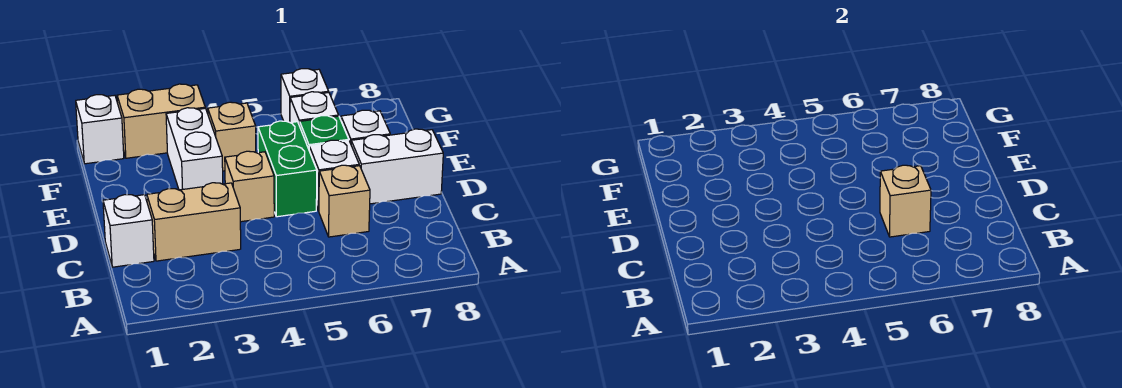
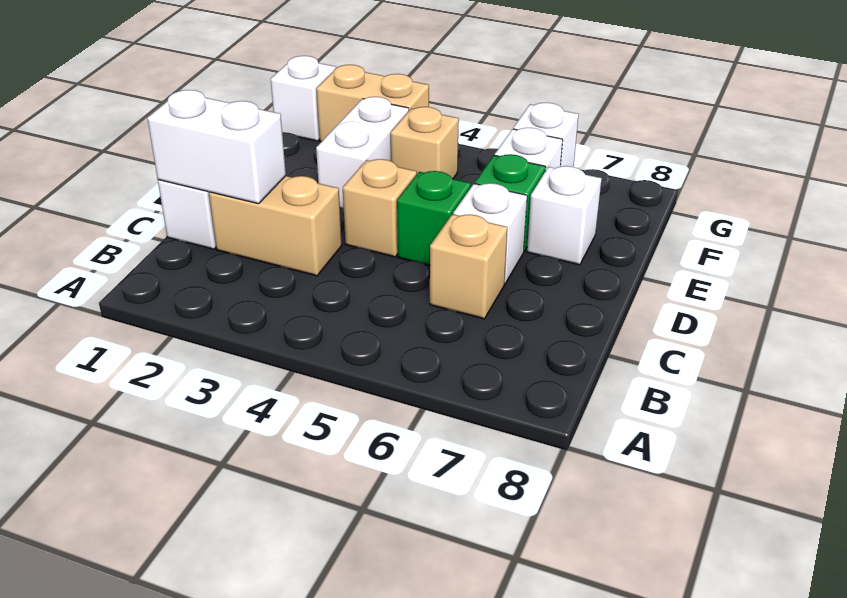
tan brick C6 level 2 -> none
green brick D5:E5 level 1 -> green brick D5 level 1
white brick D7:D8 level 1 -> white brick C1:C2 level 2

